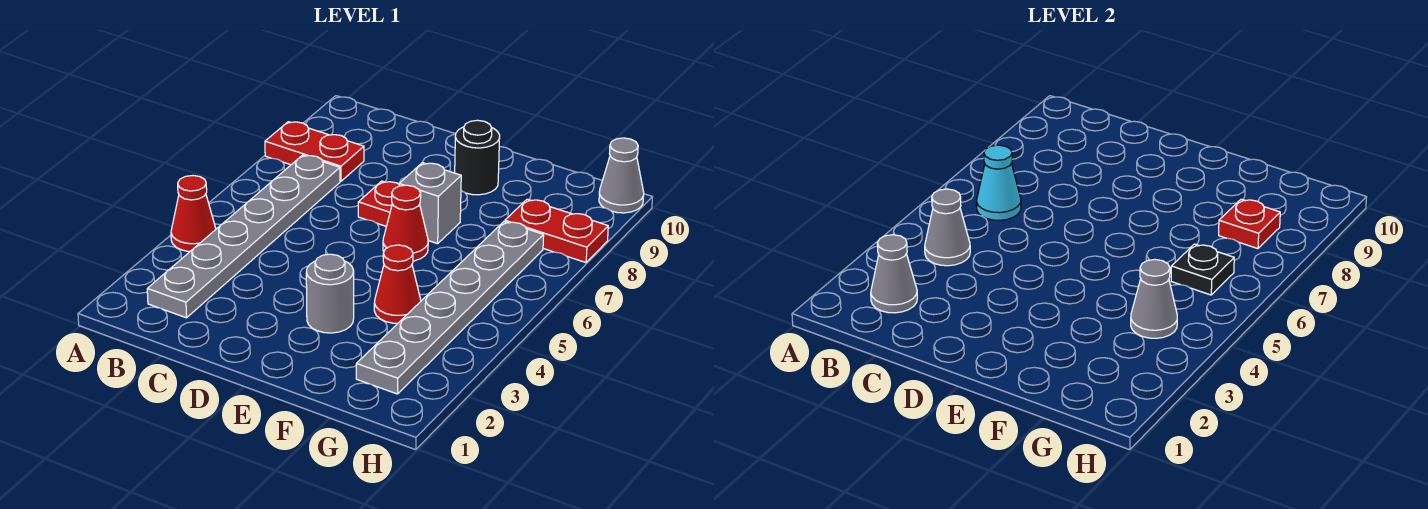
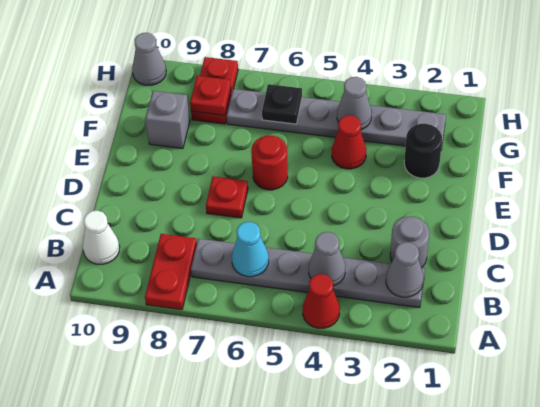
none -> white cone B10 level 1
grey round brick E3 level 1 -> grey round brick C2 level 1
red cone E6 level 1 -> red round brick E6 level 1
grey brick E7 level 1 -> grey brick F9 level 1
black round brick E9 level 1 -> black round brick F2 level 1

